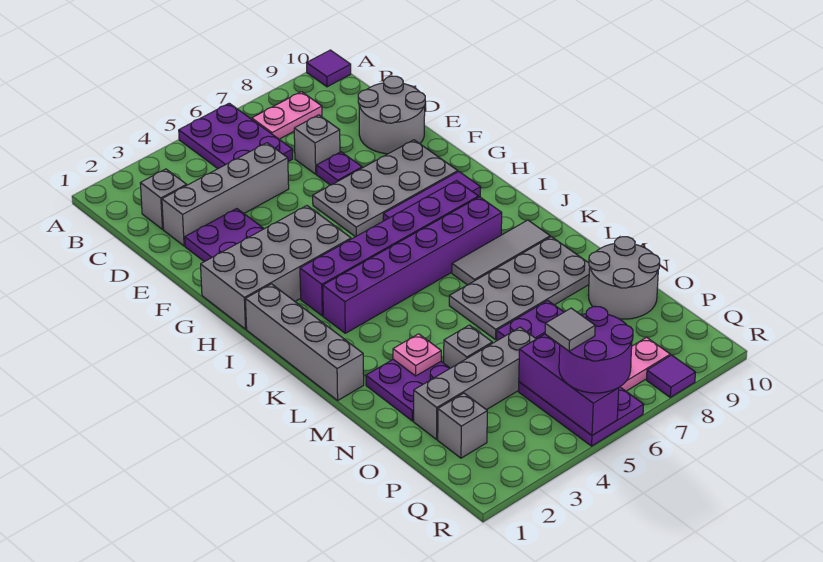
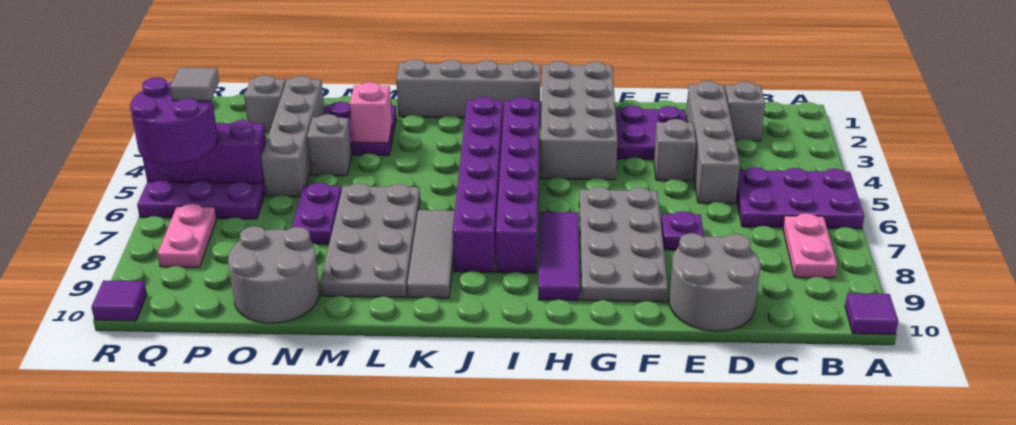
grey brick D7 level 1 -> grey brick E4 level 1
pink plate M3 level 2 -> pink brick M3 level 2
purple tile R8 level 1 -> purple tile R10 level 1

